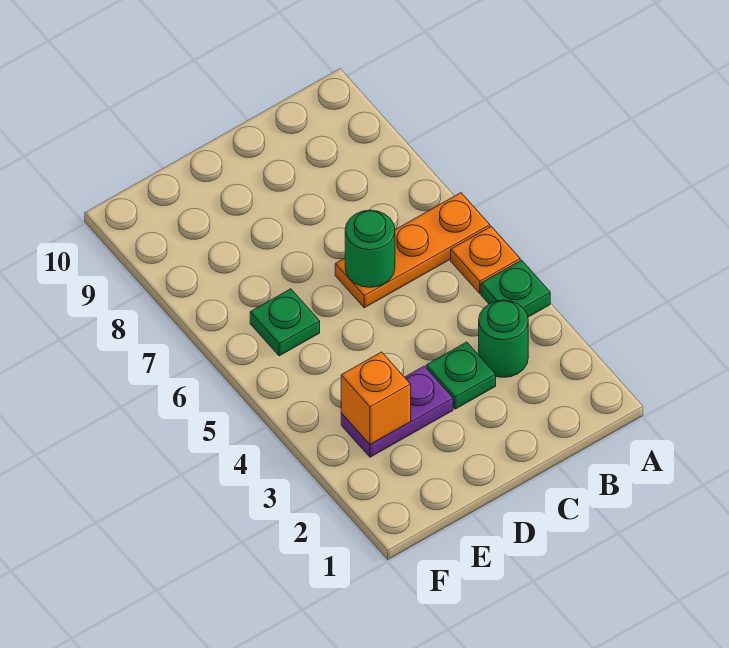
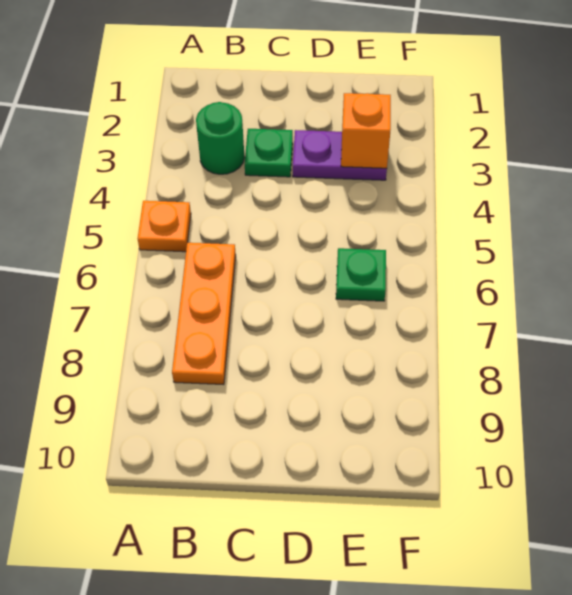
green plate A4 level 1 -> none
orange plate A6:C6 level 1 -> orange plate B6:B8 level 1
green round brick C6 level 2 -> none

